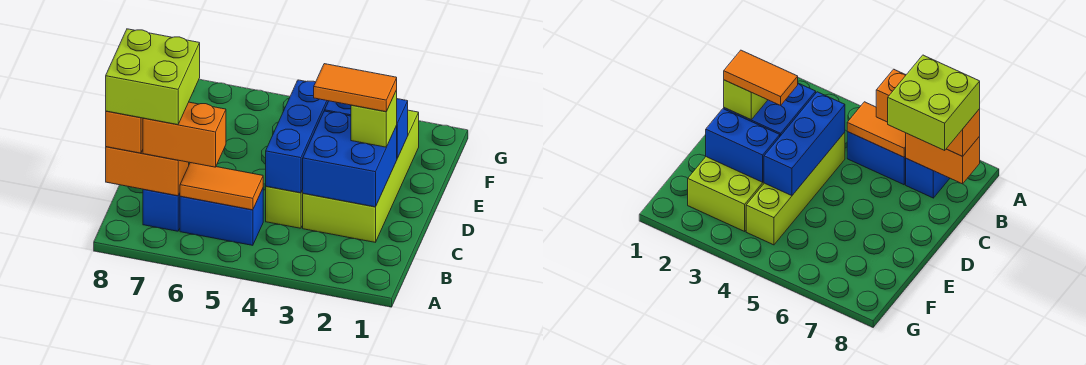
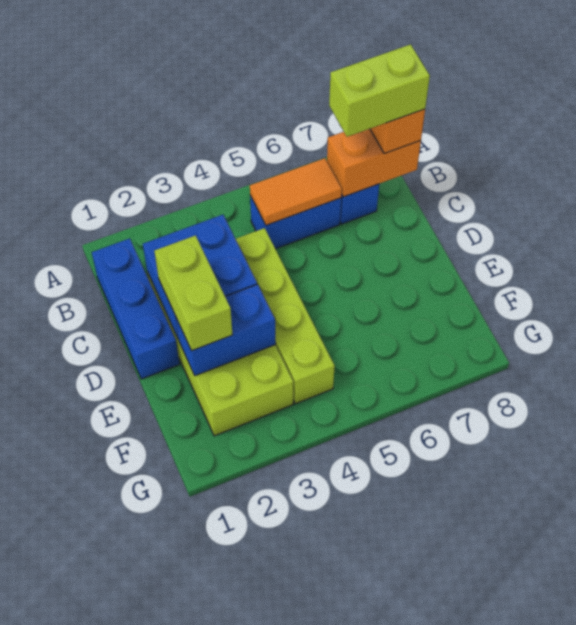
orange brick B6:B7 level 3 -> none
lime brick B7:C8 level 4 -> lime brick B7:B8 level 4
blue brick C4:E4 level 2 -> blue brick B1:D1 level 1
lime brick D2 level 3 -> lime brick D2:E2 level 3
orange tile D2:D3 level 4 -> none

